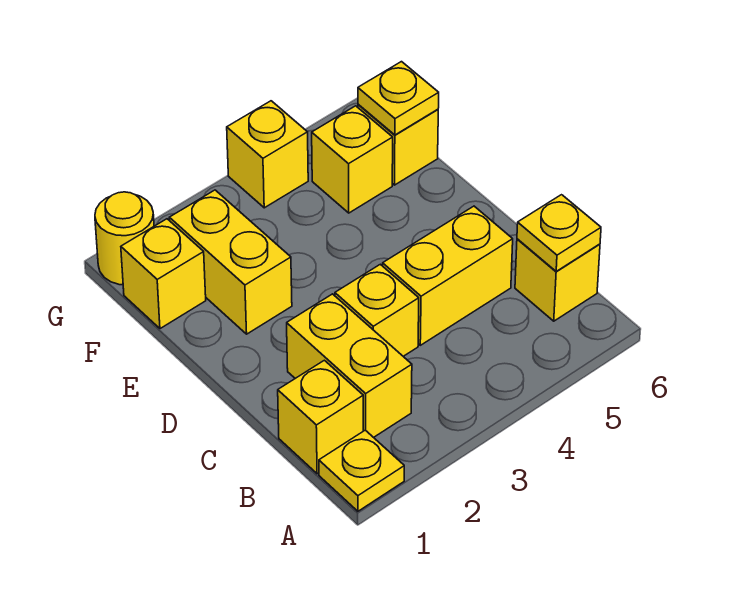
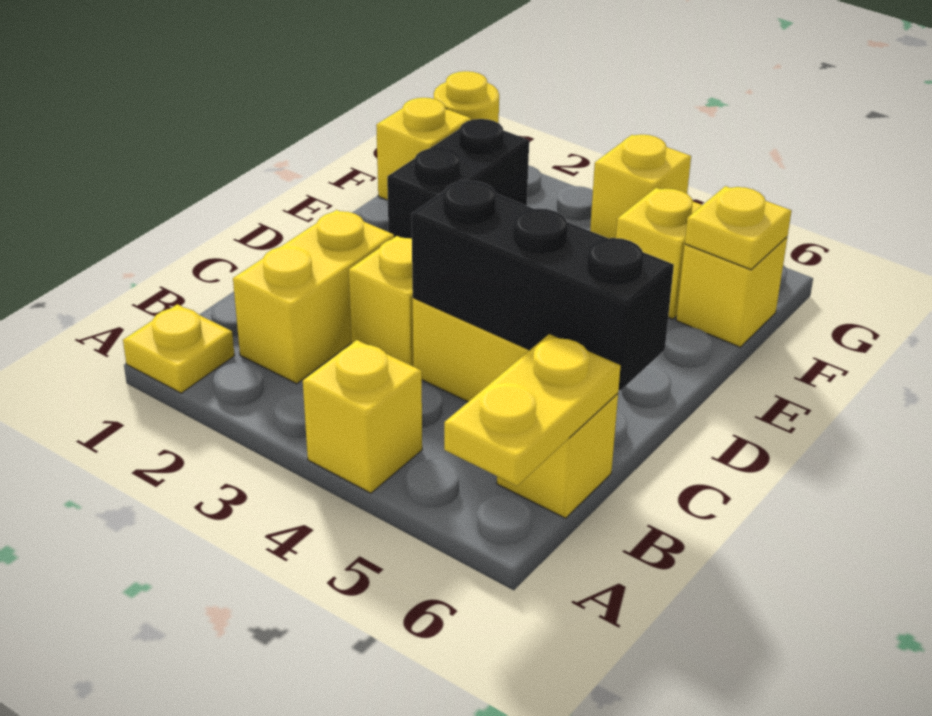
yellow brick B1 level 1 -> yellow brick A4 level 1
yellow plate B6 level 2 -> yellow plate A6:B6 level 2
none -> black brick C4:C6 level 2
yellow brick E2:F2 level 1 -> black brick E2:F2 level 1

